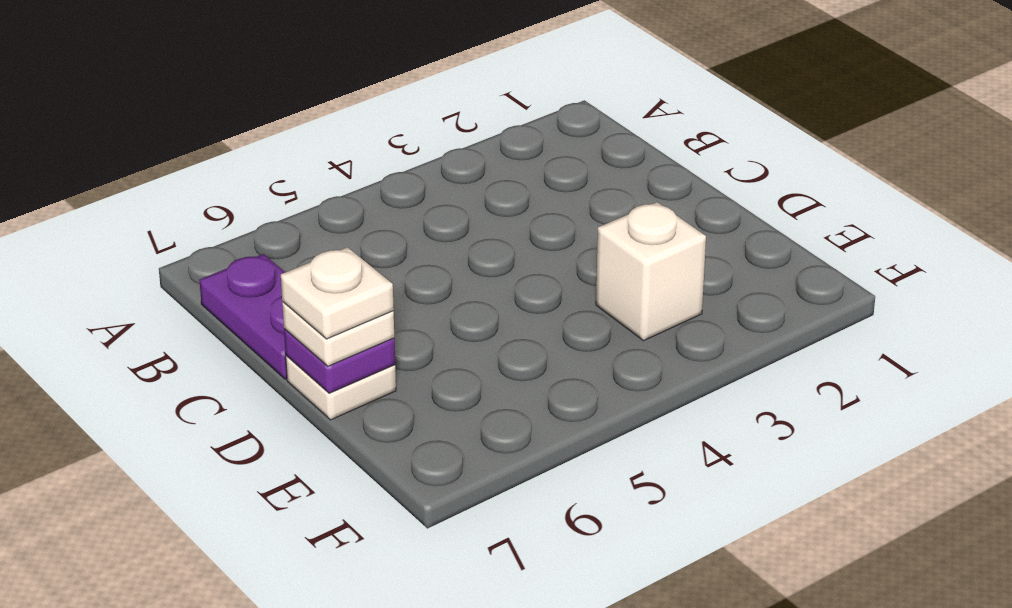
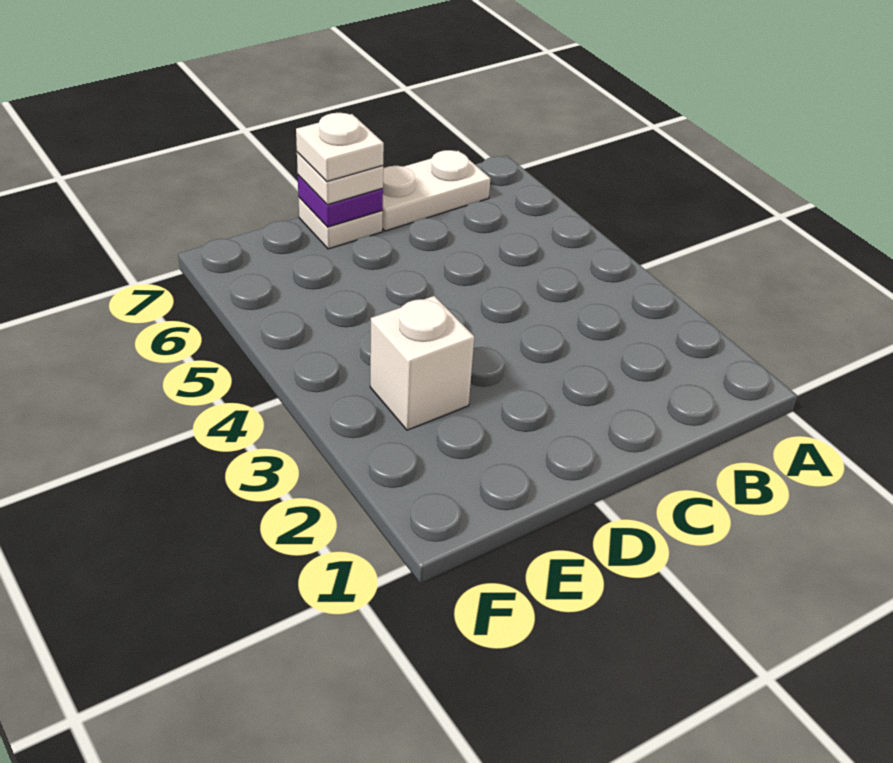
purple plate B7:C7 level 1 -> white plate B7:C7 level 1

